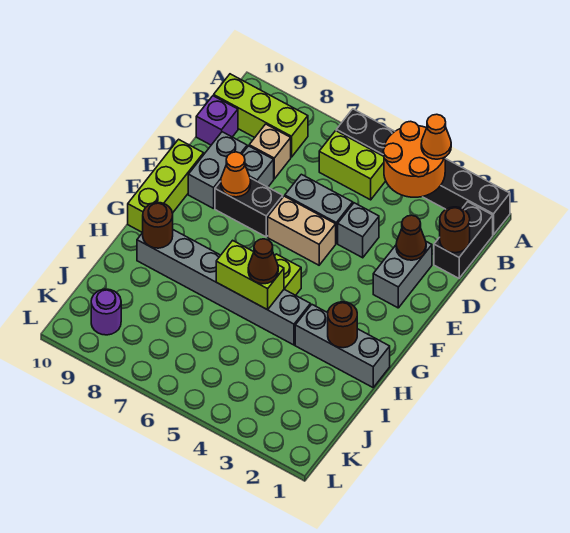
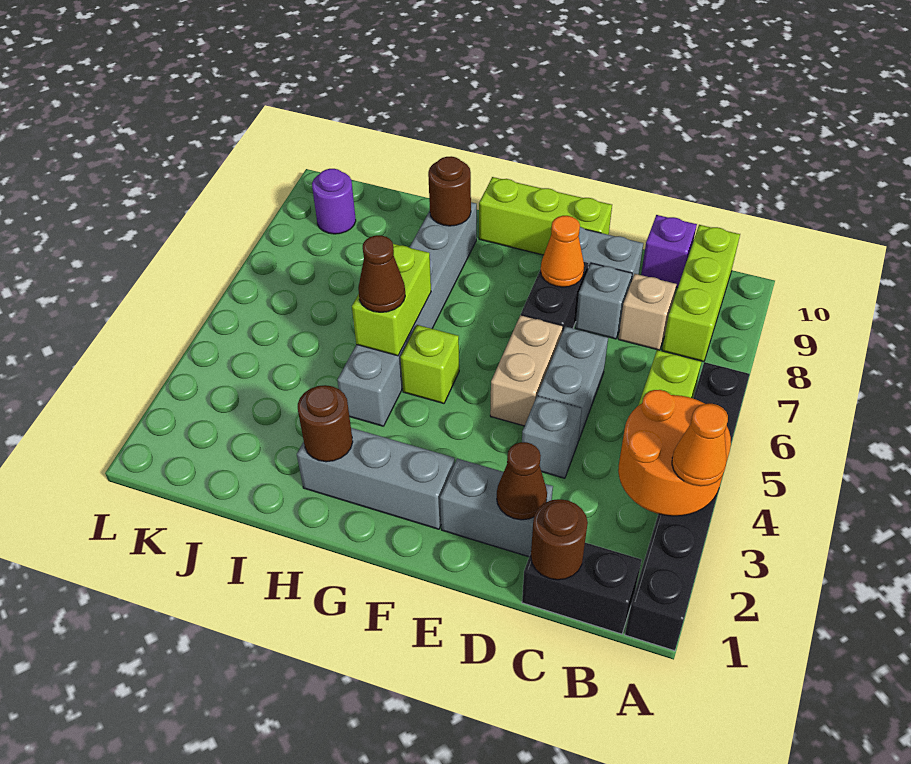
grey brick H1:H3 level 1 -> grey brick F2:H2 level 1

